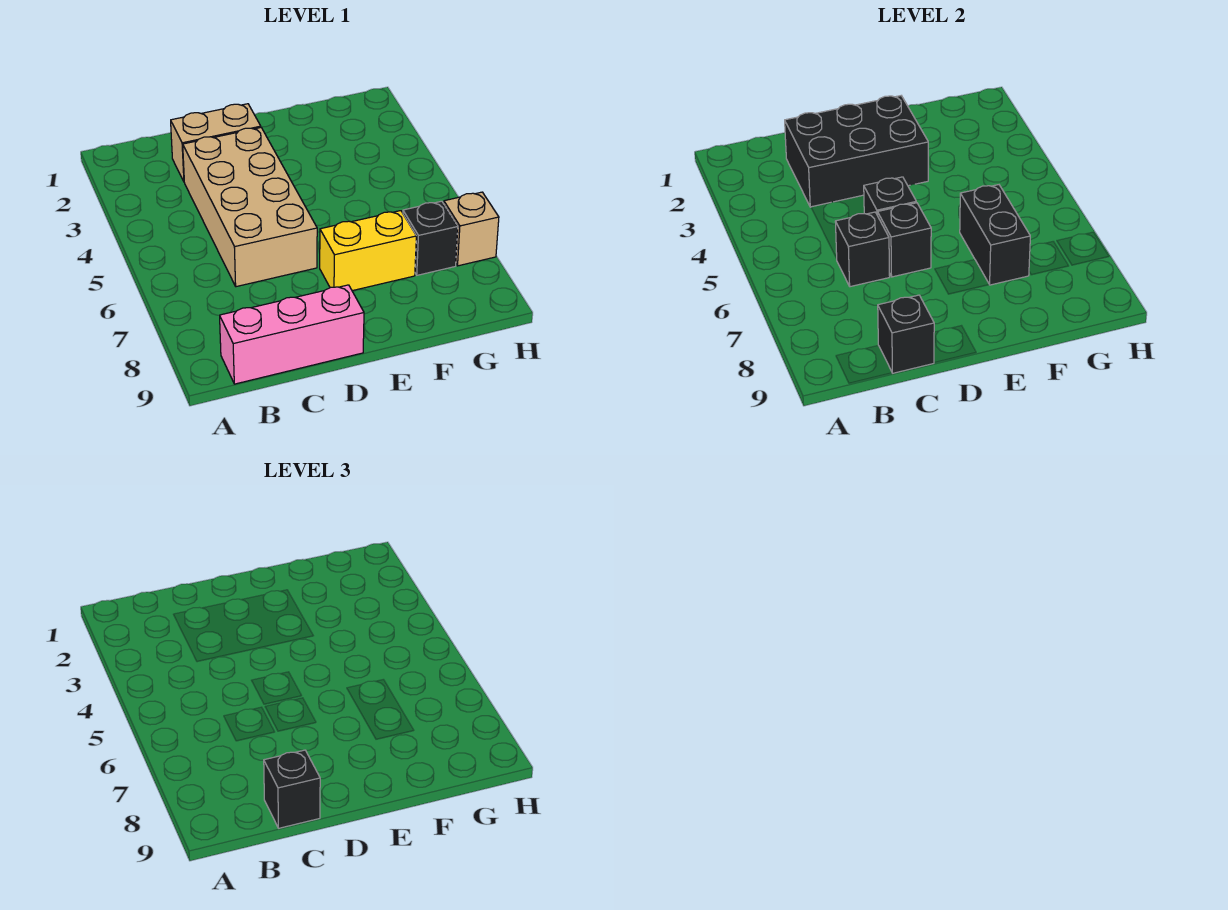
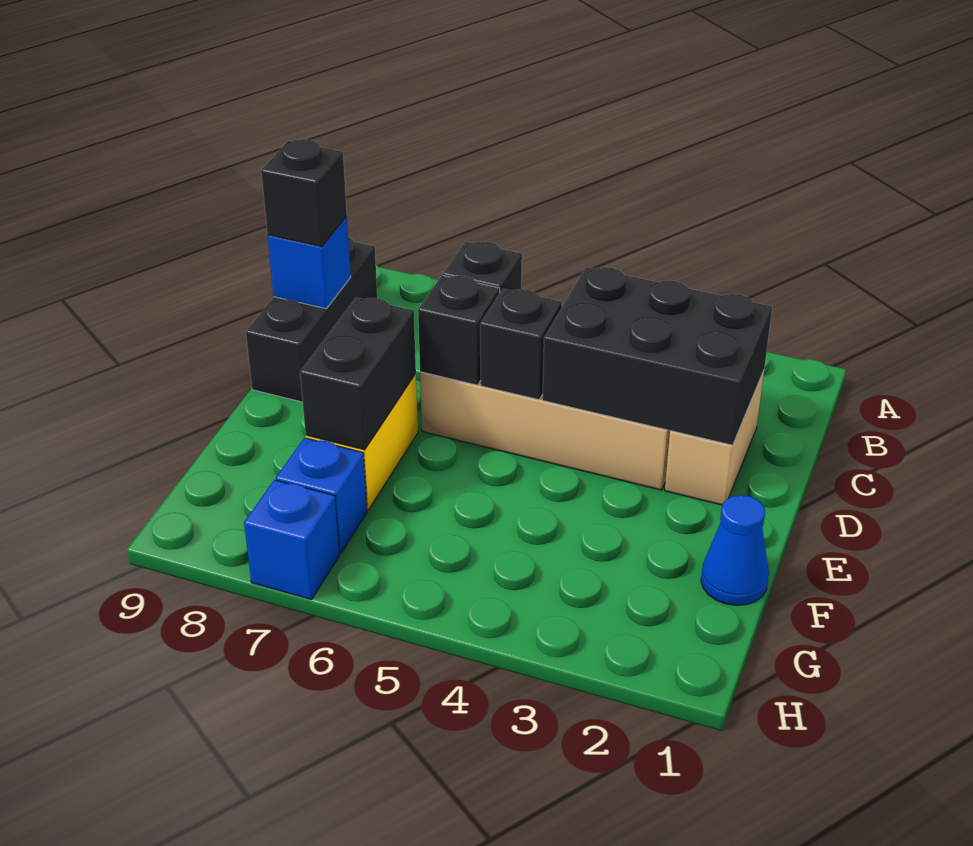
pink brick B9:D9 level 1 -> black brick B9:D9 level 1
black brick C2:E3 level 2 -> black brick C2:D4 level 2
black brick C9 level 2 -> blue brick C9 level 2
none -> blue cone F1 level 1
black brick F6:F7 level 2 -> black brick E7:F7 level 2
black brick G7 level 1 -> blue brick G7 level 1
tan brick H7 level 1 -> blue brick H7 level 1

